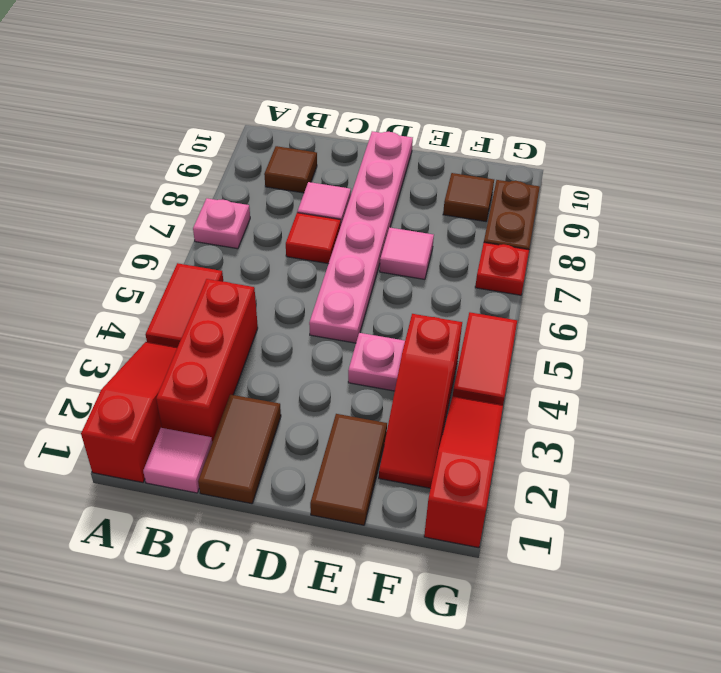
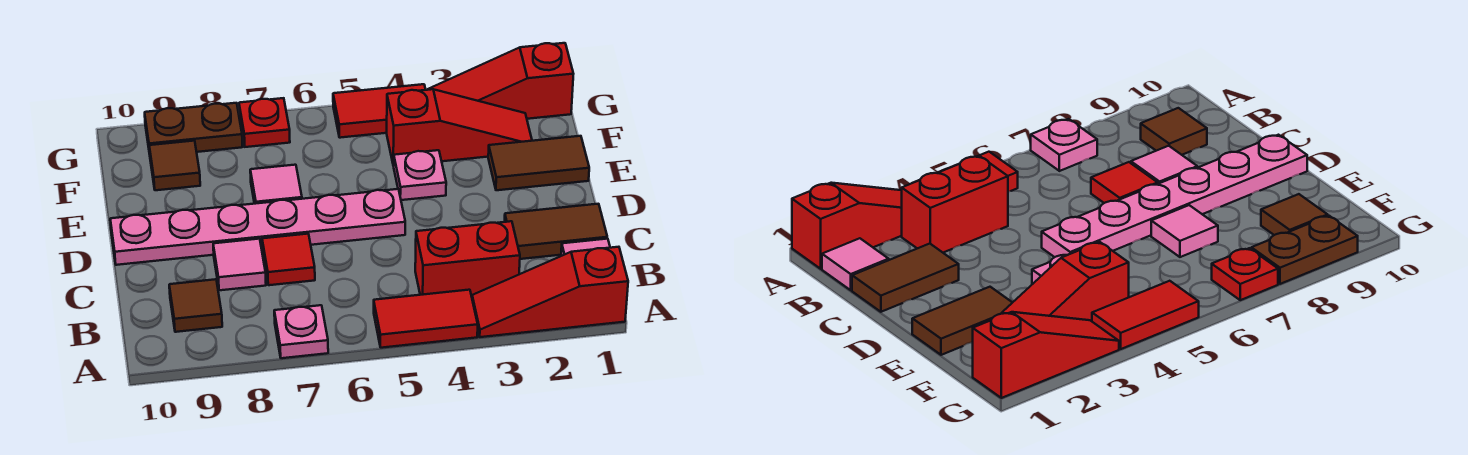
red brick B2:B4 level 1 -> red brick B3:B4 level 1

